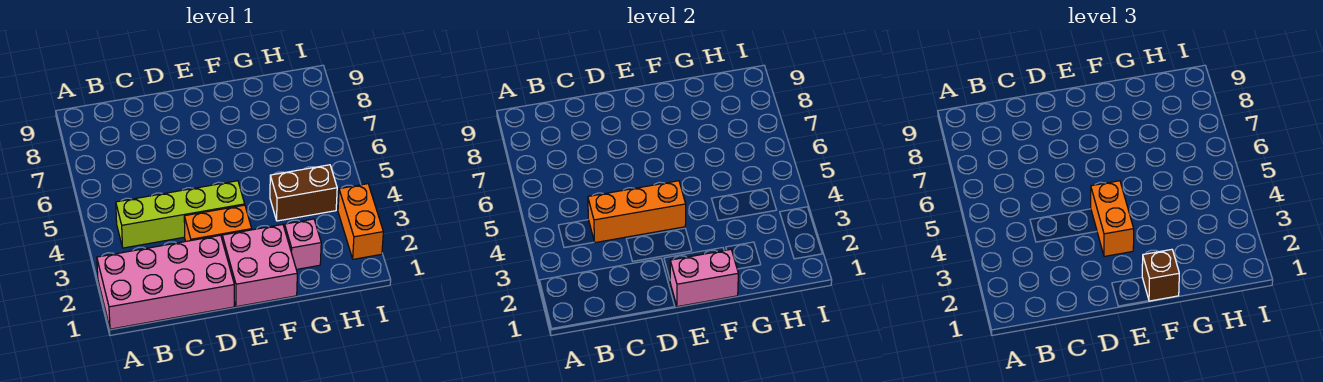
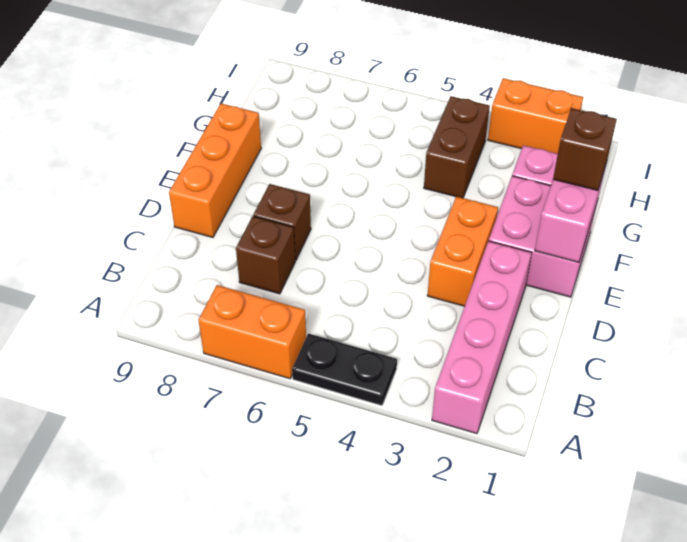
pink brick A1:D2 level 1 -> pink brick A2:D2 level 1
none -> black plate A4:A5 level 1
lime brick B4:E4 level 1 -> none
orange brick C4:E4 level 2 -> orange brick D9:F9 level 1
none -> brown brick C7 level 1
none -> brown brick D7 level 1
orange brick E3:E4 level 3 -> orange brick A6:A7 level 1

